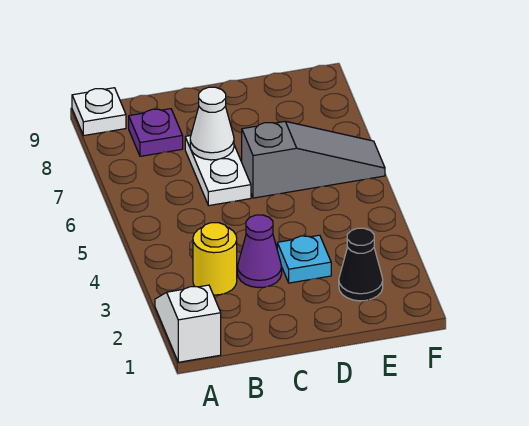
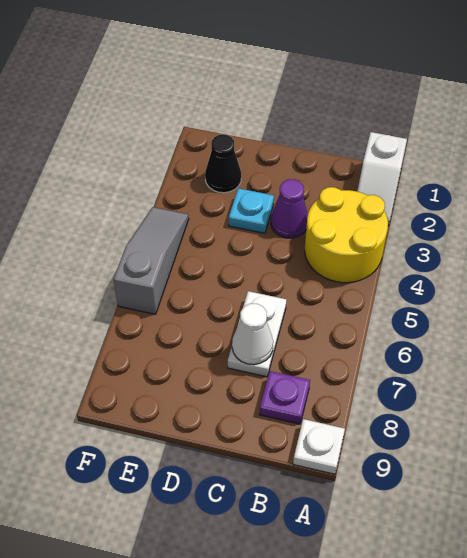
yellow round brick B3 level 1 -> yellow round brick A3:B4 level 1
grey slope D6:F6 level 1 top D -> grey slope F4:F6 level 1 top 6

